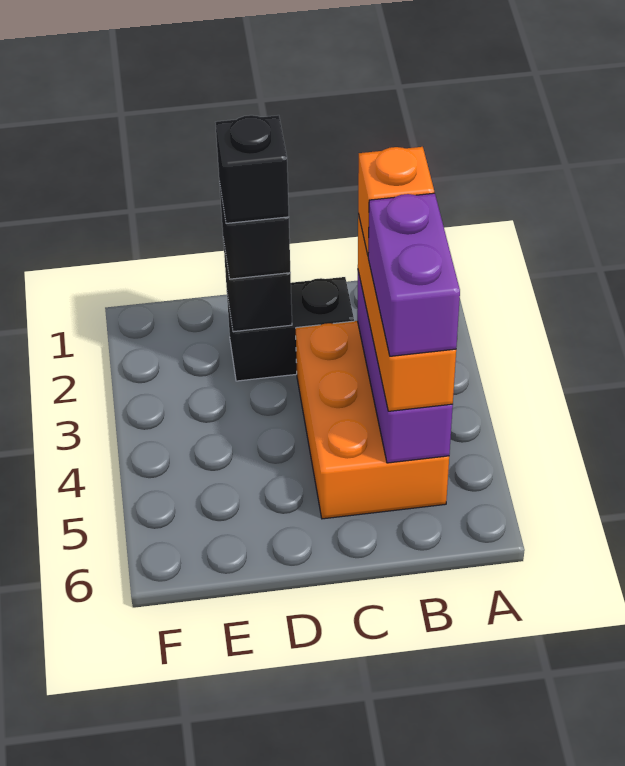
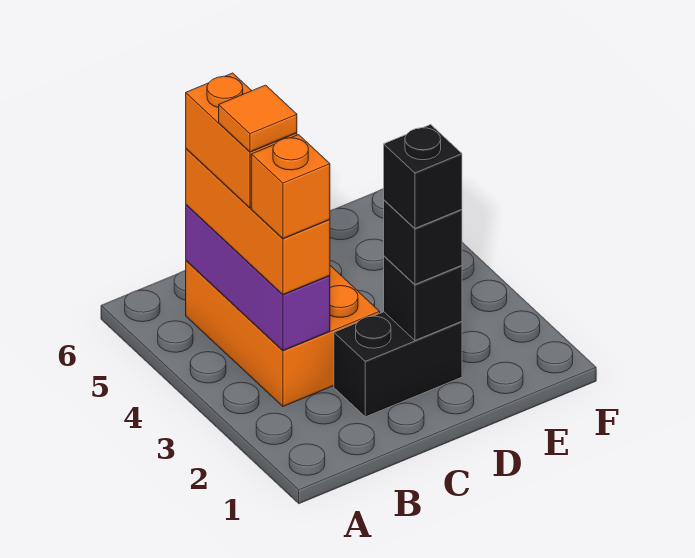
purple brick B4:B5 level 4 -> orange brick B4:B5 level 4
none -> orange tile B4 level 5

